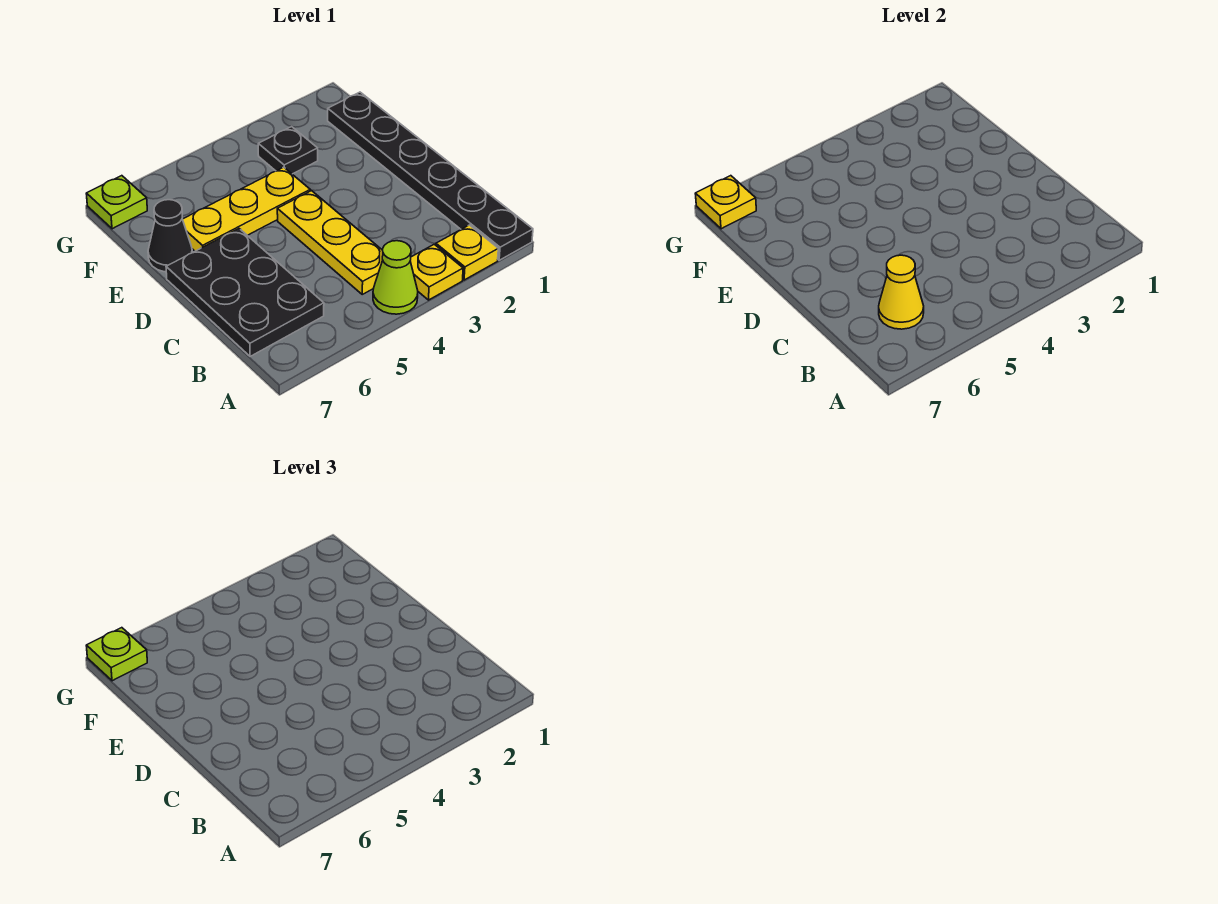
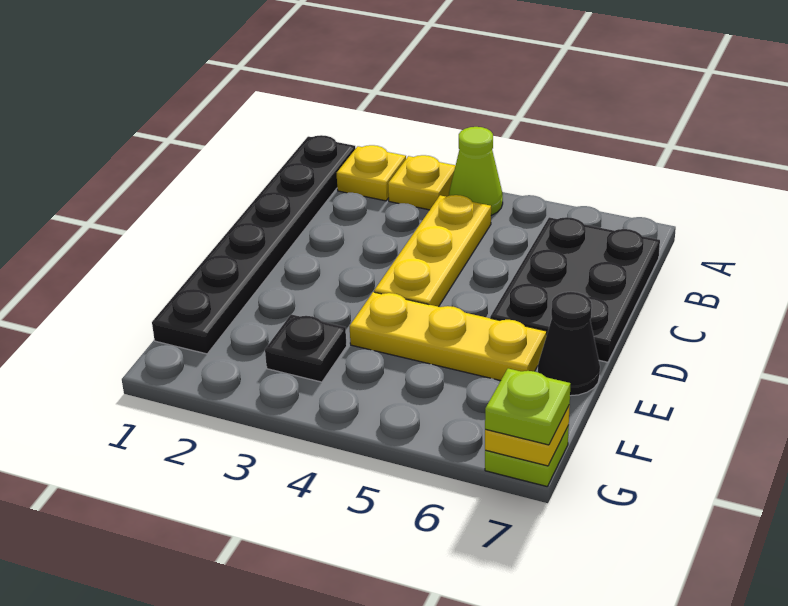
yellow cone B6 level 2 -> none

